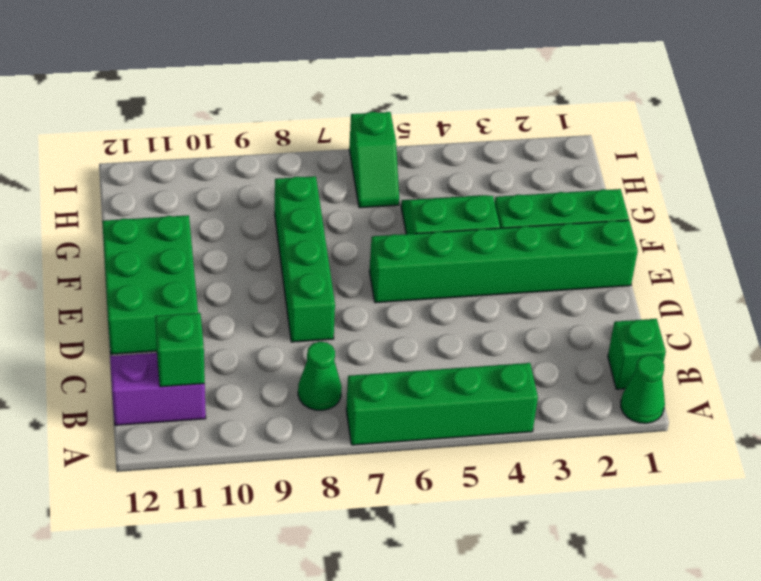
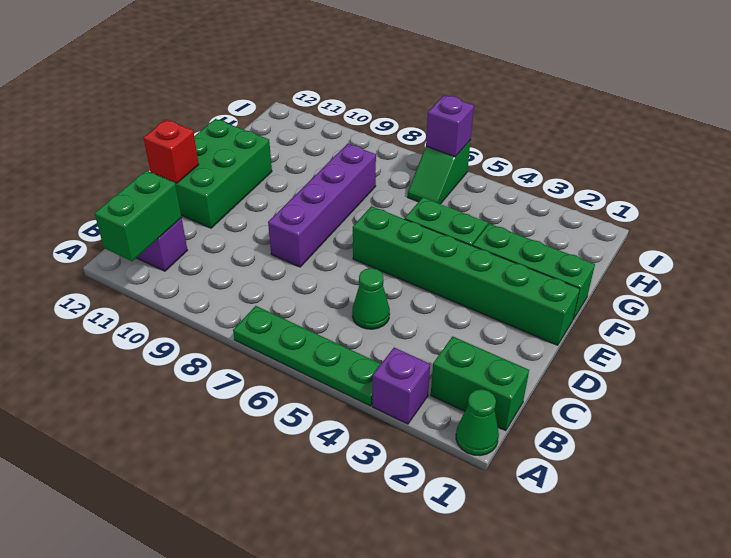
none -> purple brick A3 level 1
green brick A4:A7 level 1 -> green plate A4:A7 level 1
green brick B1 level 1 -> green brick B1:B2 level 1
green cone B8 level 1 -> green cone C5 level 1
green brick B11 level 2 -> green brick A11:B11 level 2
green brick D8:G8 level 1 -> purple brick D8:G8 level 1
none -> red brick D12 level 2
none -> purple brick I6 level 2

